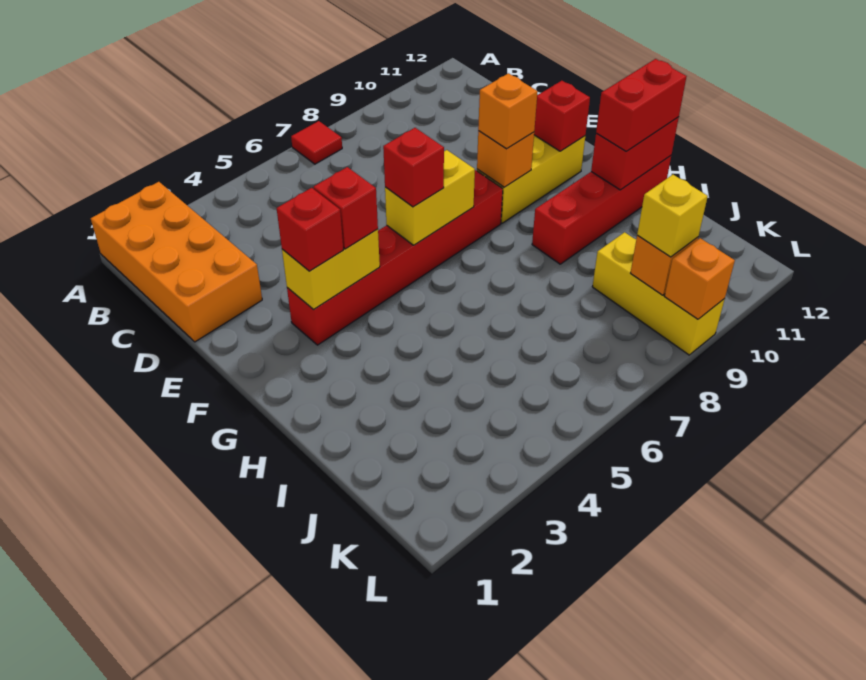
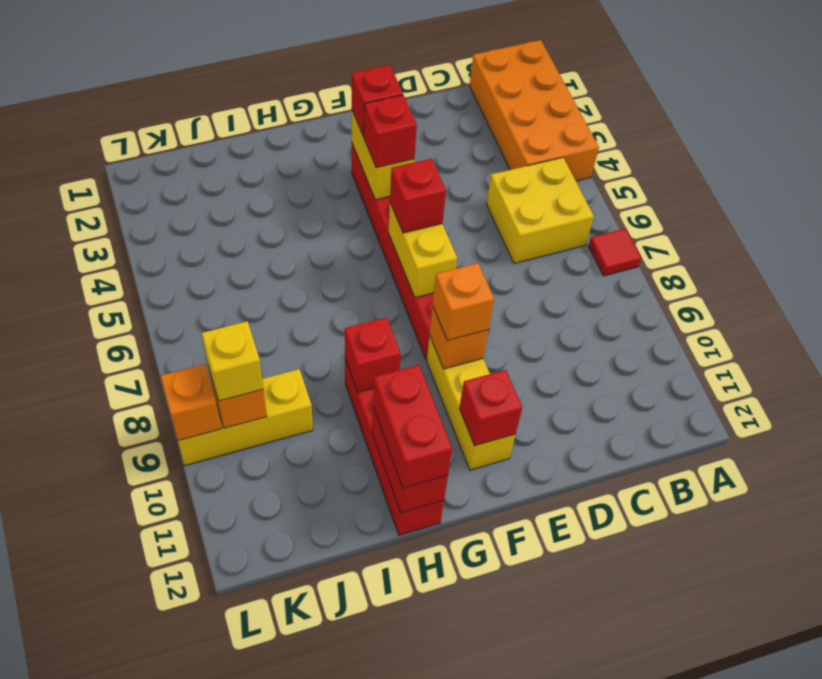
orange brick A1:D2 level 1 -> orange brick A1:B4 level 1
none -> yellow brick B5:C6 level 1
none -> red brick H9 level 2

